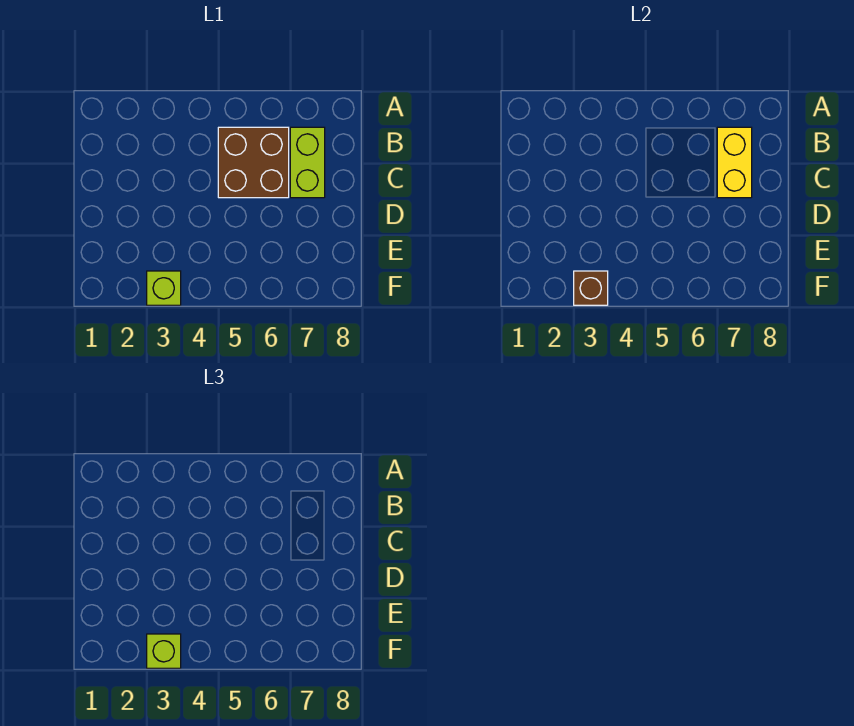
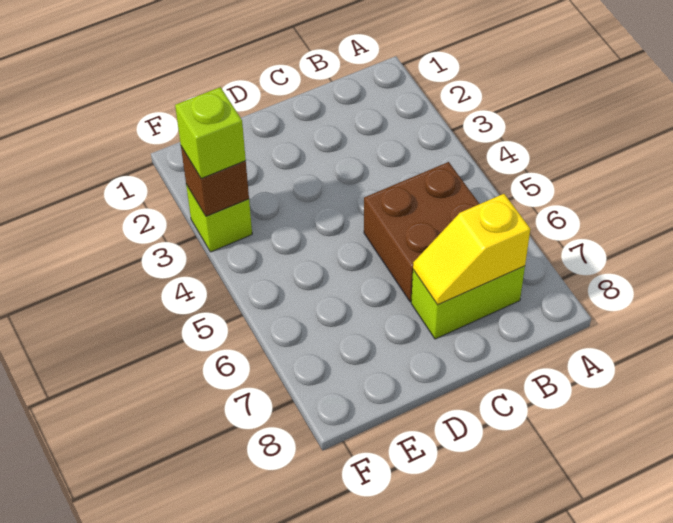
yellow brick B7:C7 level 2 -> yellow slope B7:C7 level 2 top B

